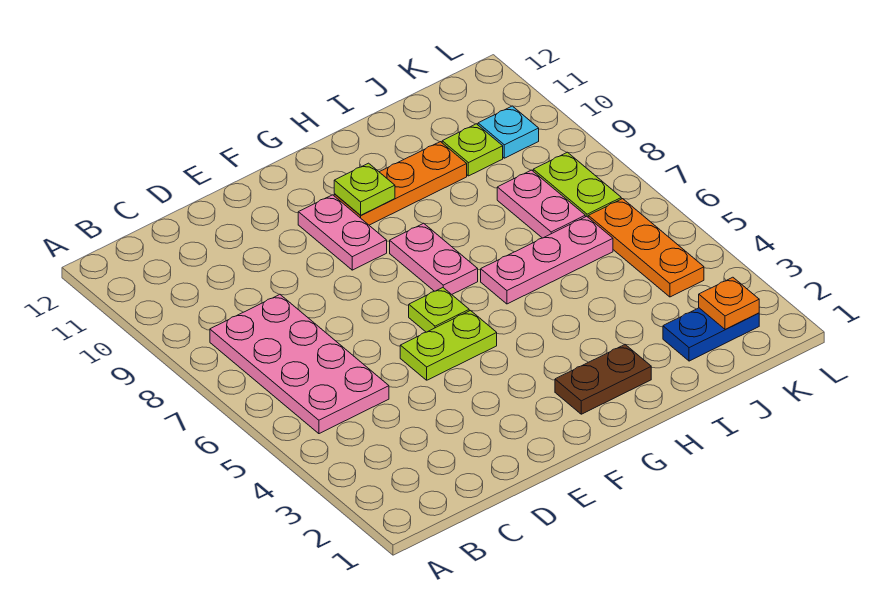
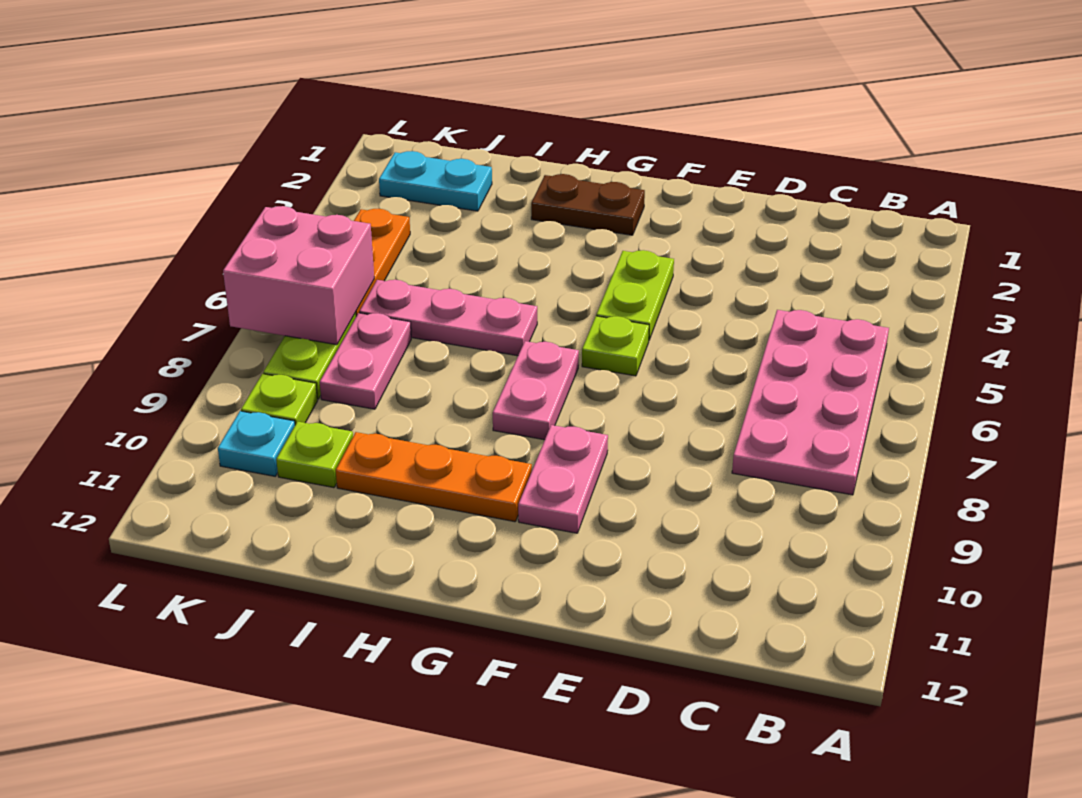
lime plate E5:F5 level 1 -> lime plate F4:F5 level 1
lime plate G10 level 2 -> lime plate K9 level 1
blue plate J2:K2 level 1 -> cyan plate J2:K2 level 1
orange plate K2 level 2 -> none
none -> pink brick K6:L7 level 2

